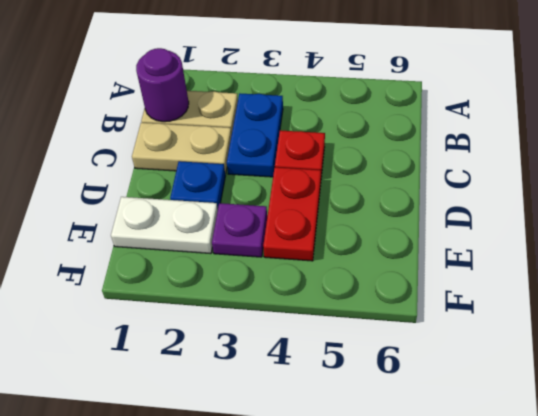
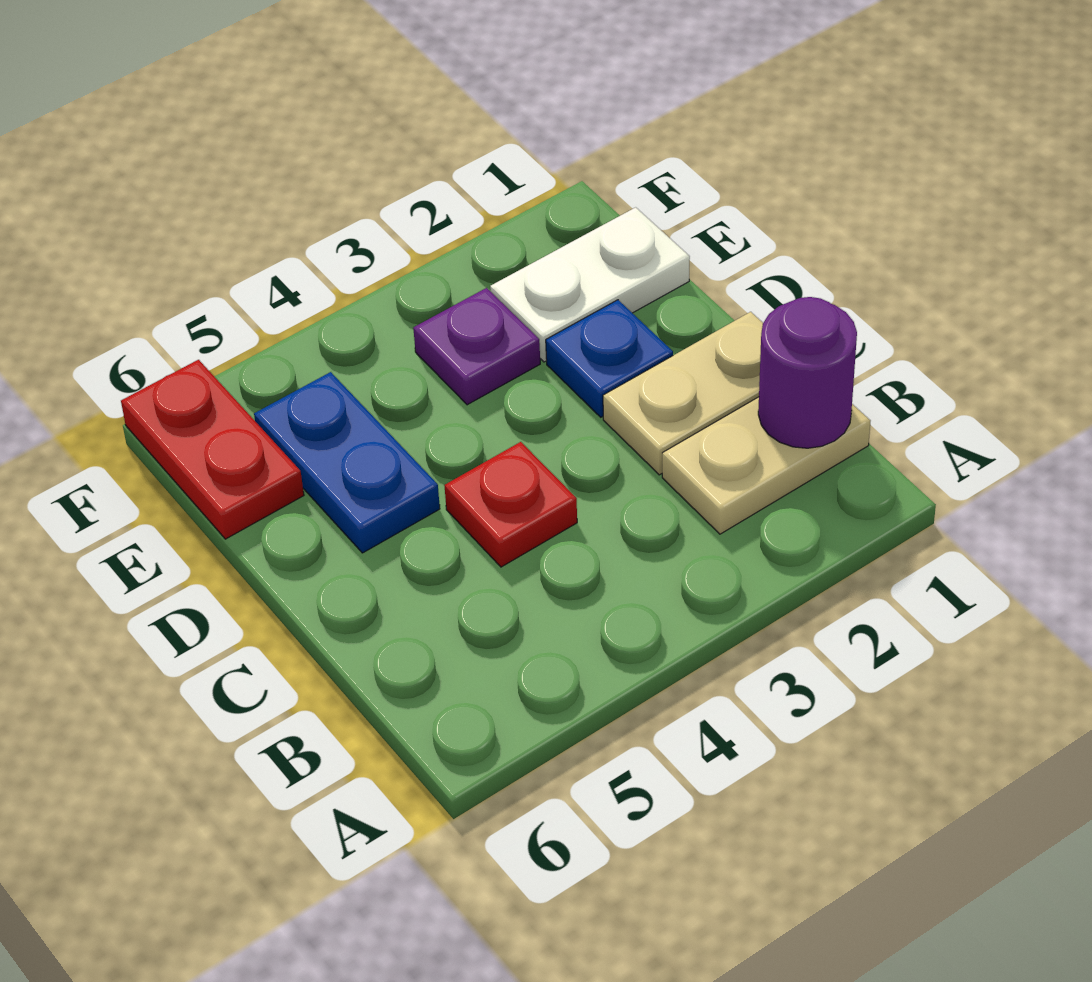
blue plate B3:C3 level 1 -> blue plate D5:E5 level 1
red plate D4:E4 level 1 -> red plate E6:F6 level 1

